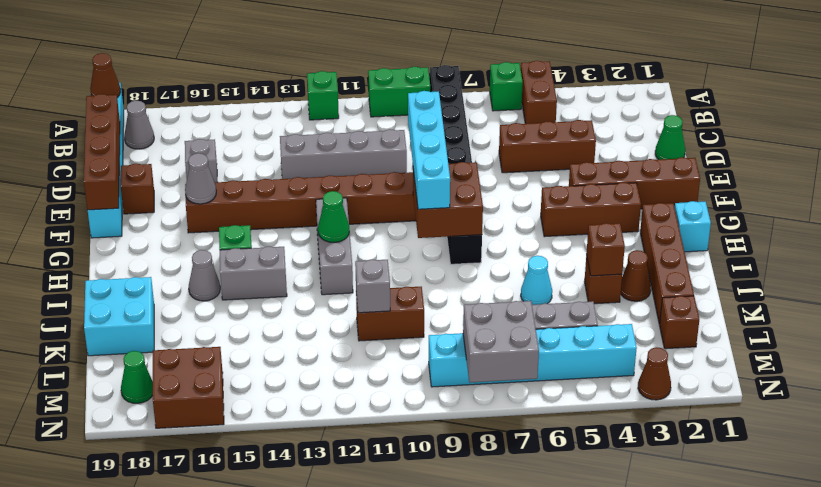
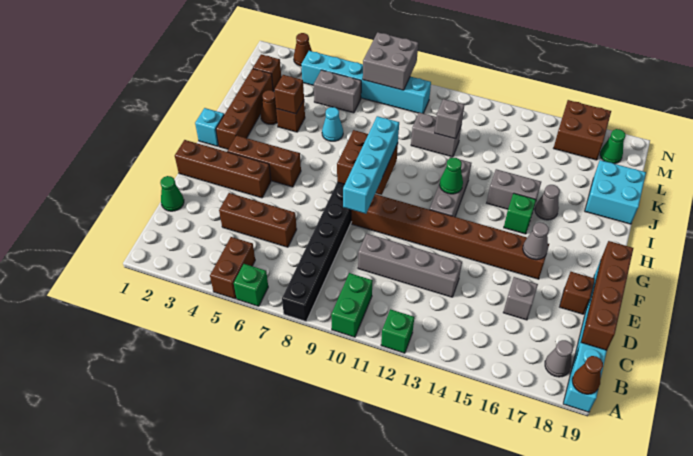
green brick A9:A10 level 1 -> green brick A10:B10 level 1
brown brick K10:K11 level 1 -> grey brick K10:K11 level 1

